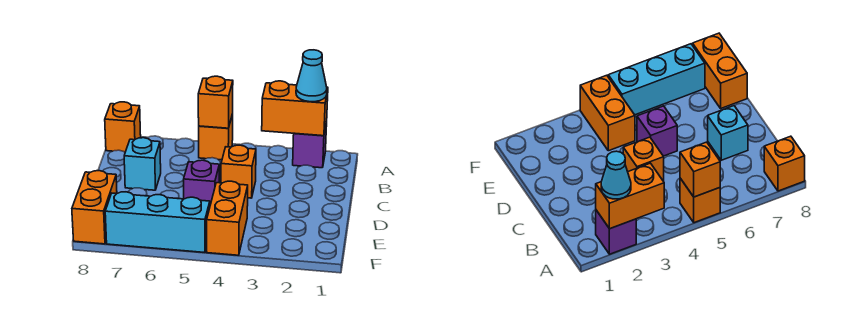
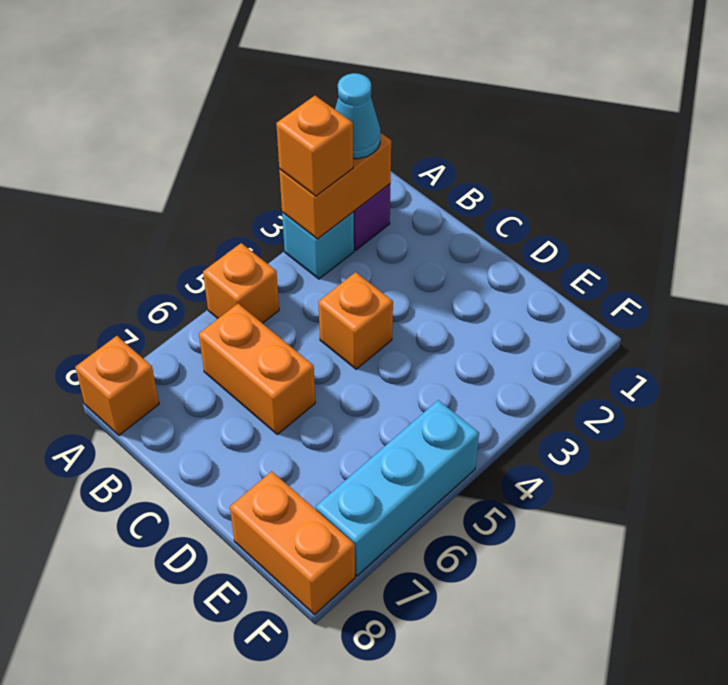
orange brick A5 level 2 -> orange brick A3 level 3
cyan brick C7 level 1 -> cyan brick A3 level 1
purple brick D5 level 1 -> none
orange brick E4:F4 level 1 -> orange brick B6:C6 level 1

